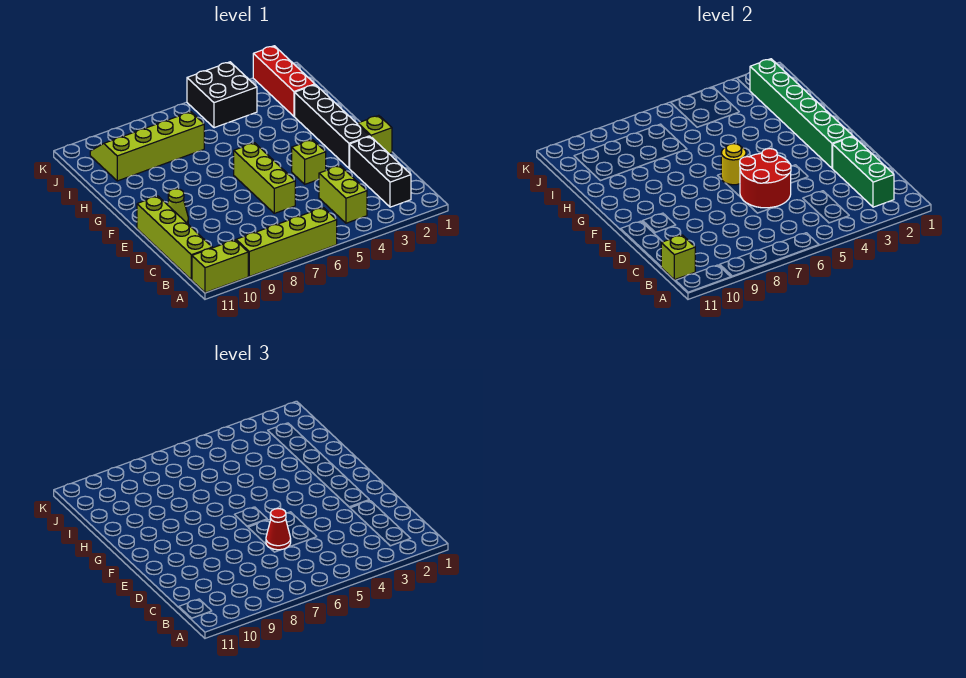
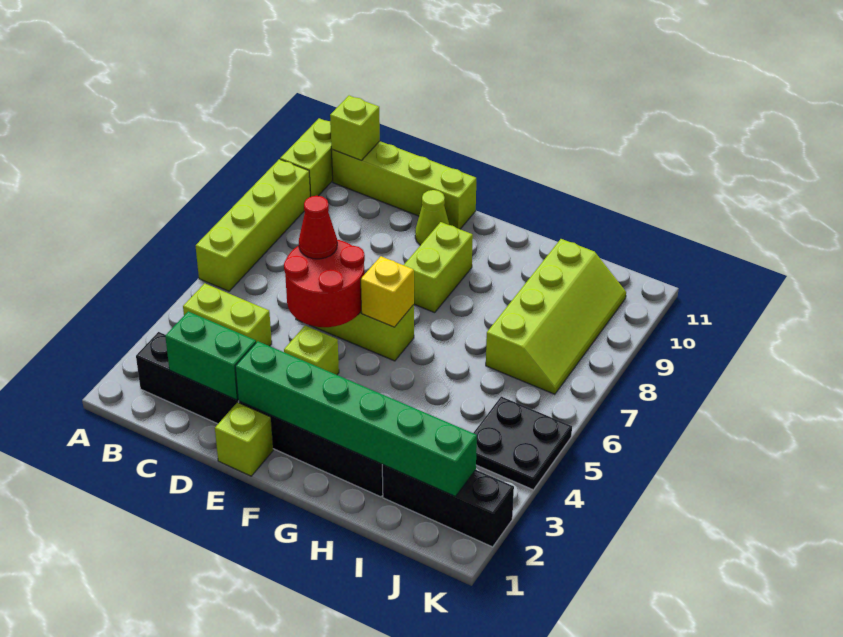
green brick B2:D2 level 2 -> green brick C2:D2 level 2
yellow round brick F6 level 2 -> yellow brick F6 level 2
none -> lime brick F8:F9 level 1
red brick I2:K2 level 1 -> black brick I2:K2 level 1
black brick J4:K5 level 1 -> black plate J4:K5 level 1

